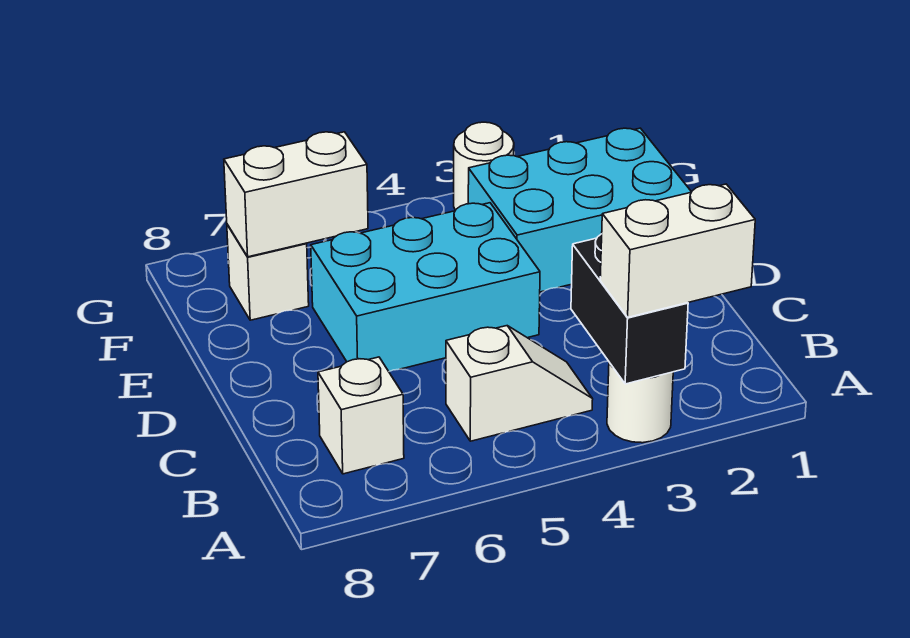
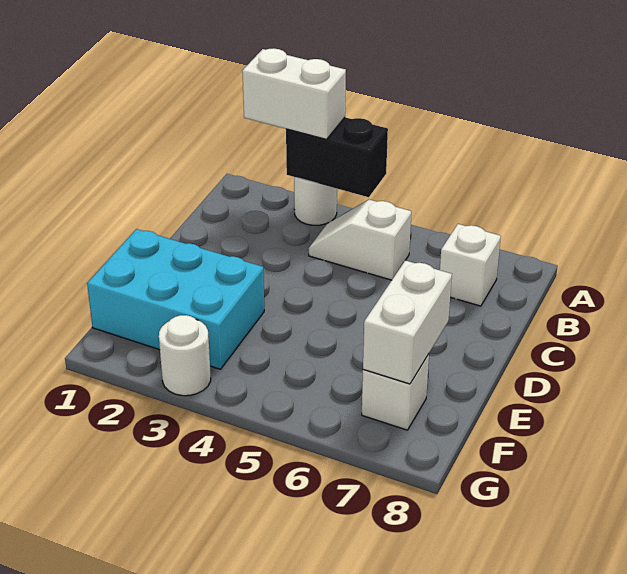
black brick A3:B3 level 2 -> black brick A3:A4 level 2
cyan brick D4:E6 level 1 -> none
white brick F6:F7 level 2 -> white brick E7:F7 level 2

